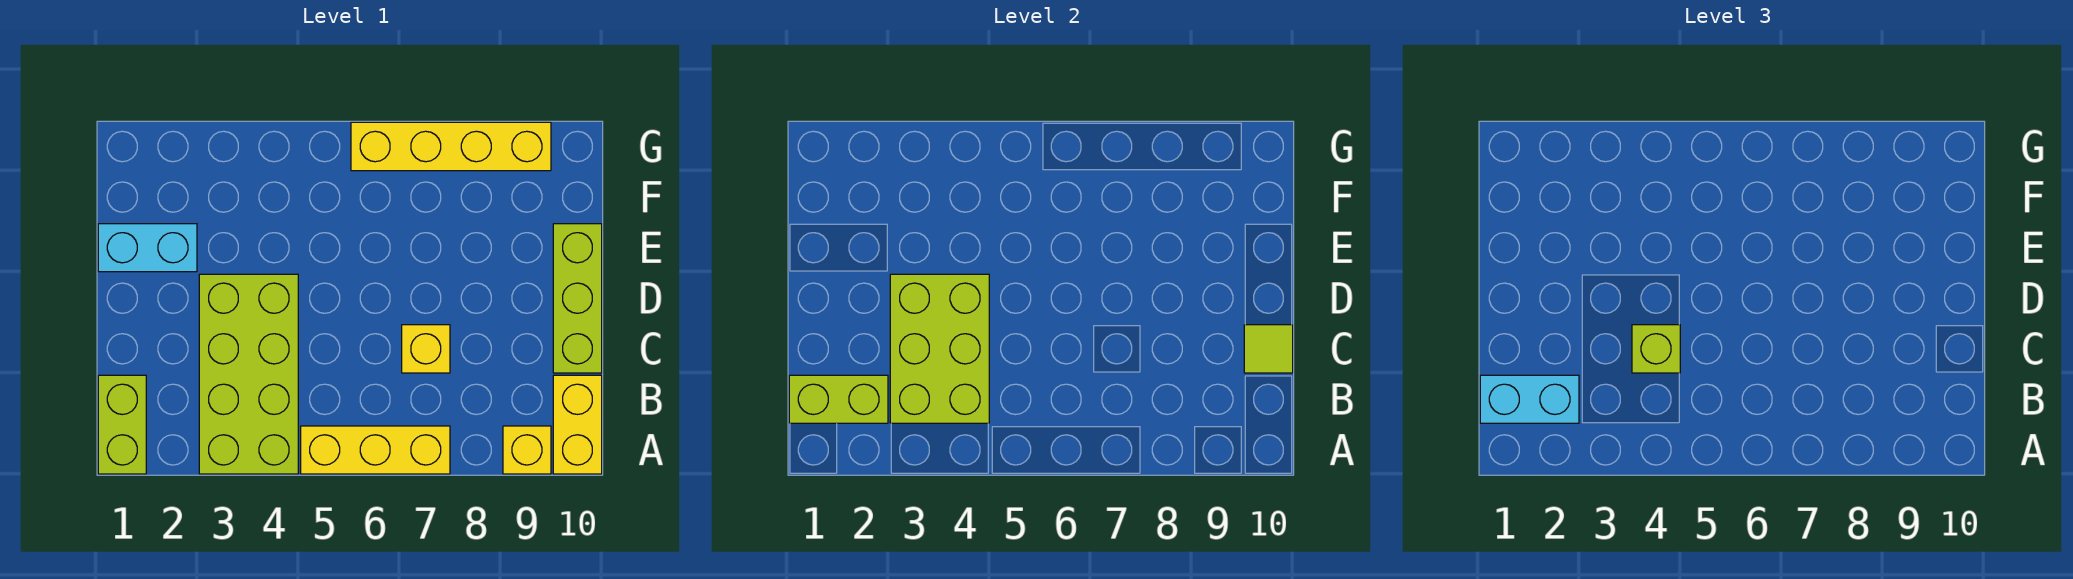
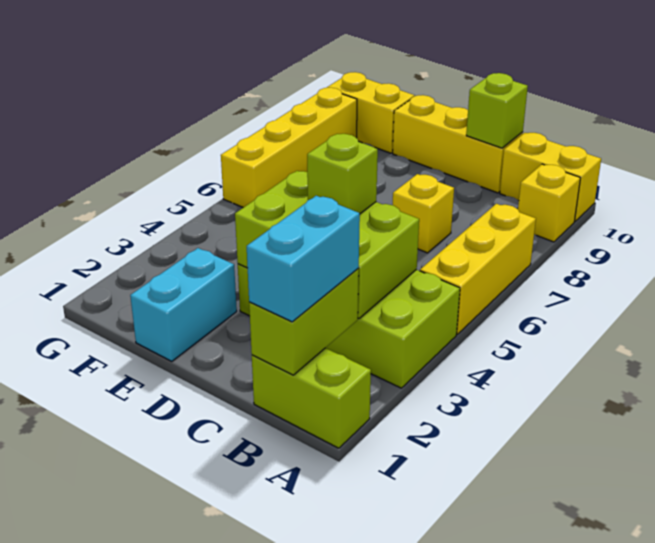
lime brick C10:E10 level 1 -> yellow brick C10:E10 level 1
lime tile C10 level 2 -> lime brick C10 level 2
none -> yellow brick F10:G10 level 1

